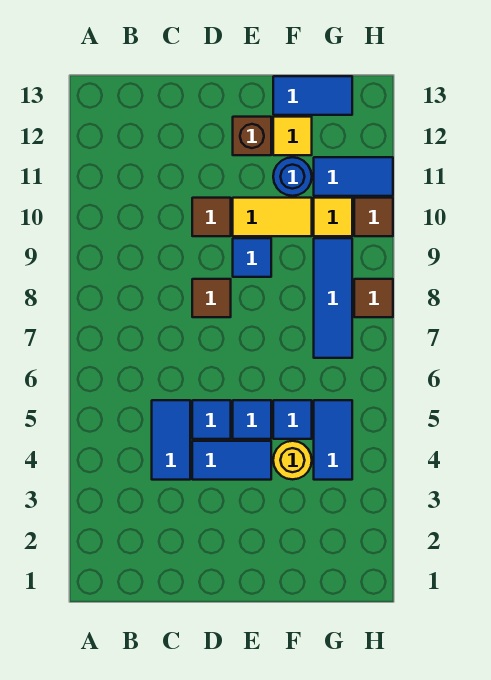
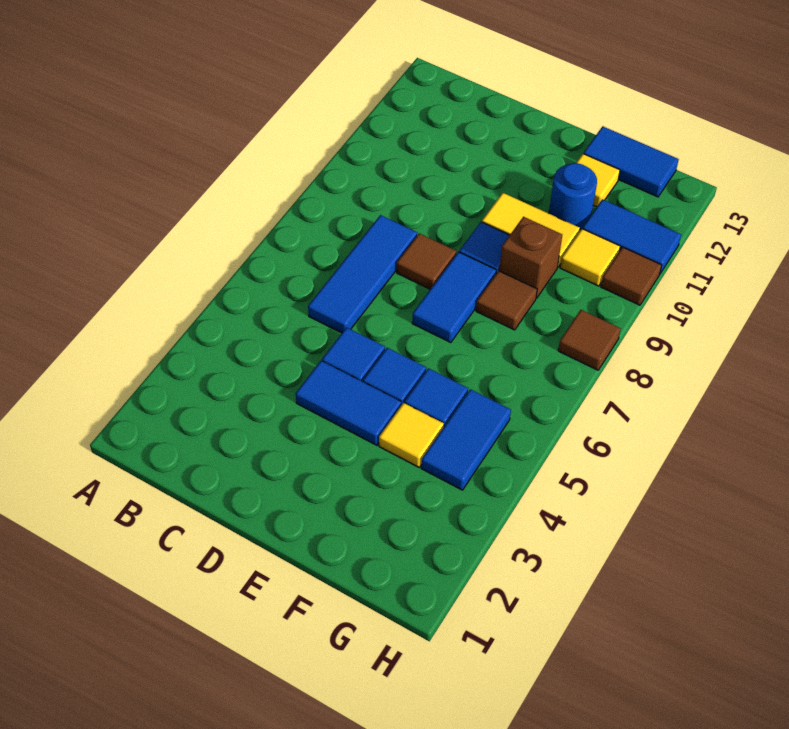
blue tile C4:C5 level 1 -> blue tile E7:E8 level 1
brown tile D10 level 1 -> brown tile F8 level 1
brown brick E12 level 1 -> brown brick F9 level 1
yellow round brick F4 level 1 -> yellow tile F4 level 1
blue tile G7:G9 level 1 -> blue tile C6:C8 level 1

